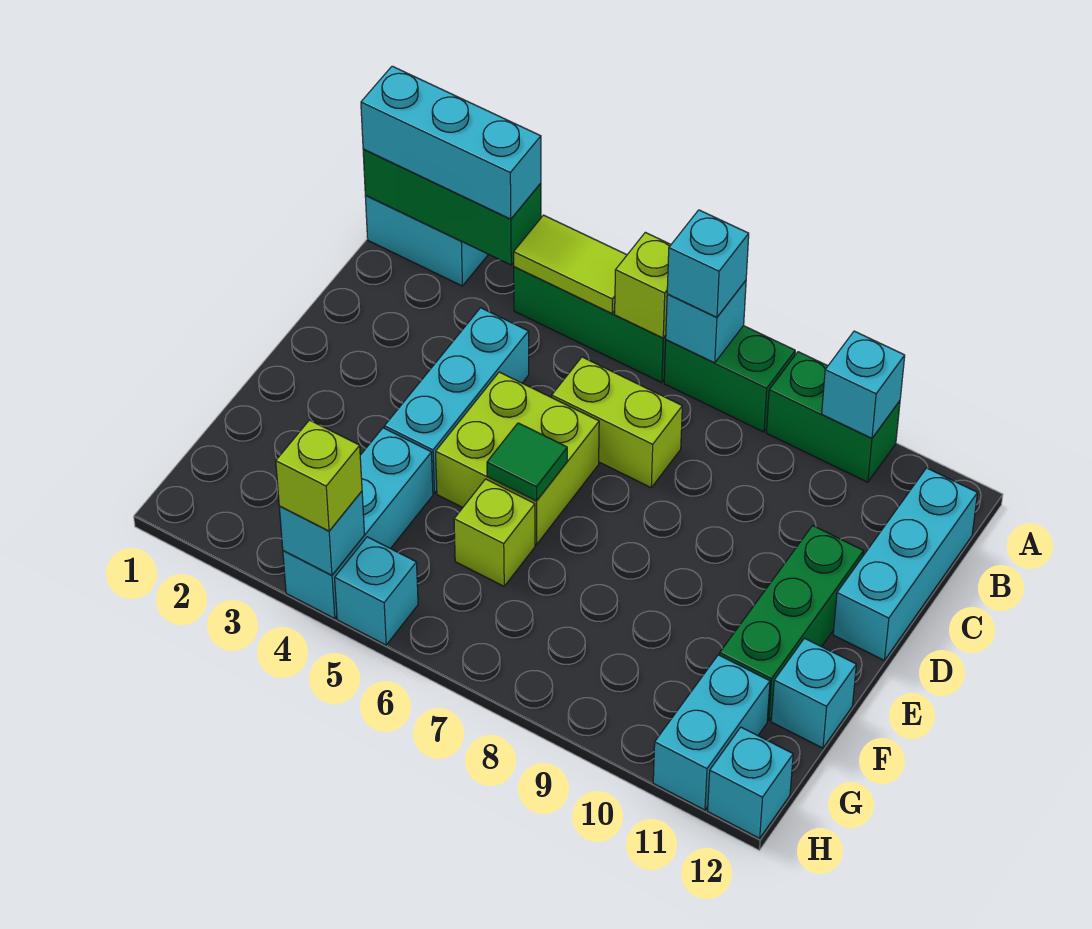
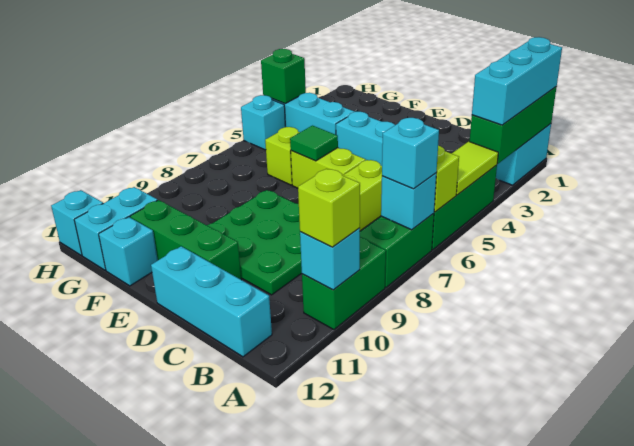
none -> green plate C8:E10 level 1
lime brick D5:E6 level 1 -> lime brick D6:E6 level 1
cyan brick G11:H11 level 1 -> cyan brick G11:G12 level 1
cyan brick H4 level 2 -> green brick H4 level 2
lime brick H4 level 3 -> lime brick A10 level 3

